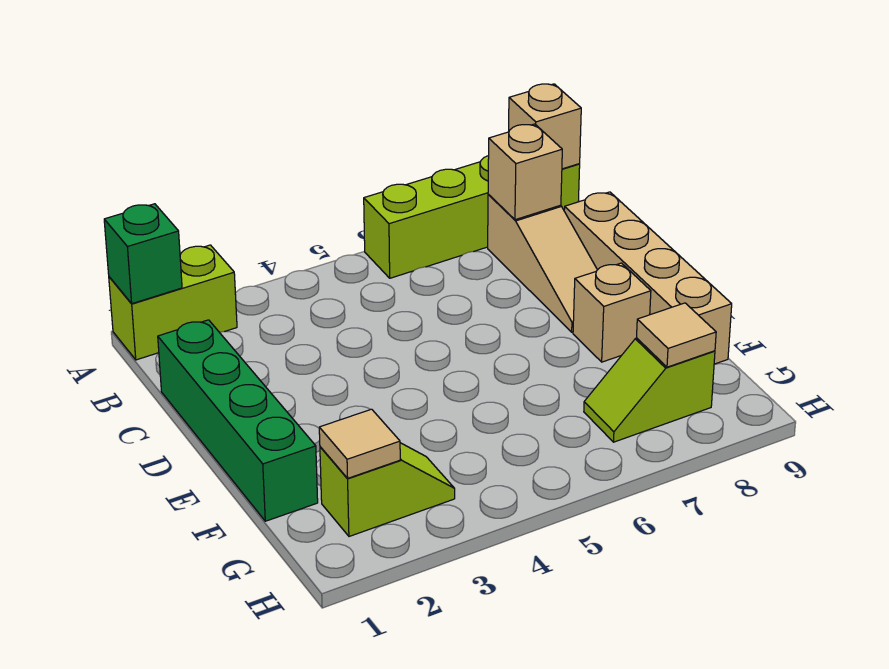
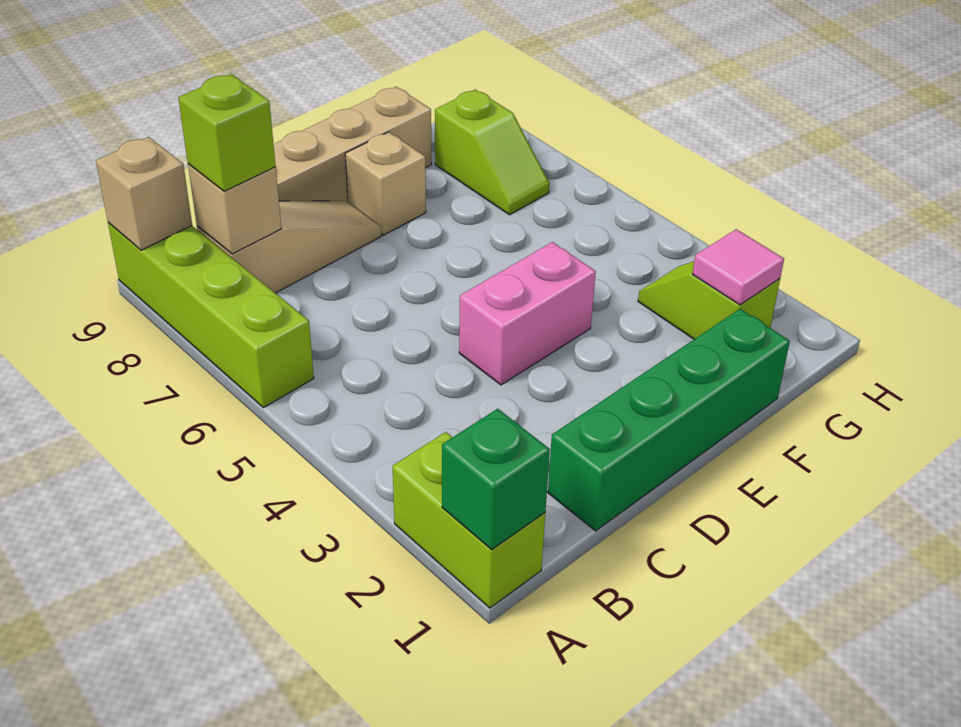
none -> lime brick B8 level 3
none -> pink brick D4:E4 level 1
tan tile G2 level 2 -> pink tile G2 level 2
tan tile G8 level 2 -> none

